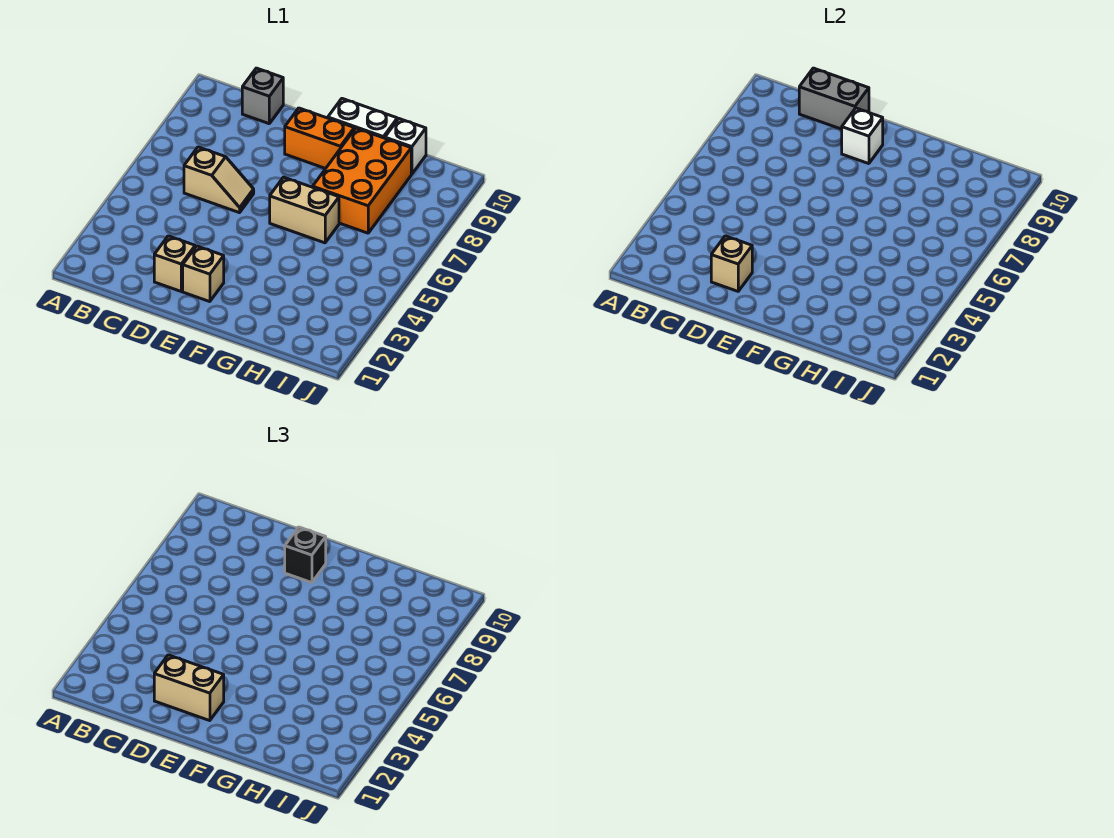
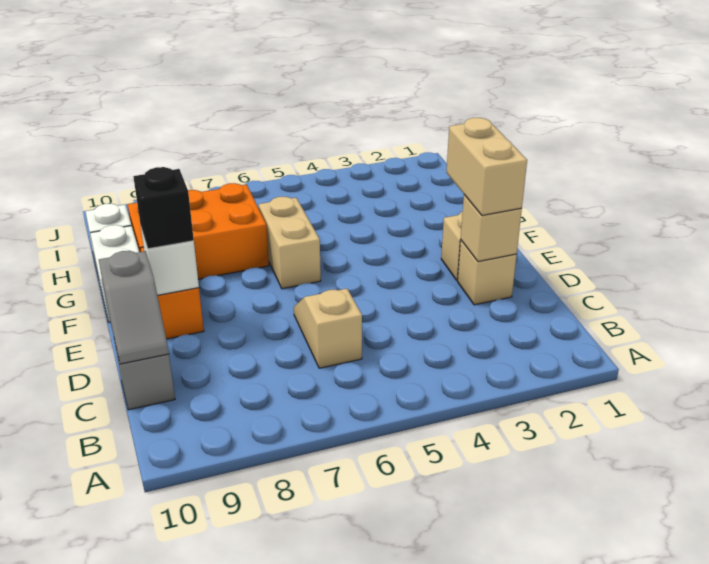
grey brick C10:D10 level 2 -> grey slope C10:D10 level 2 top D

